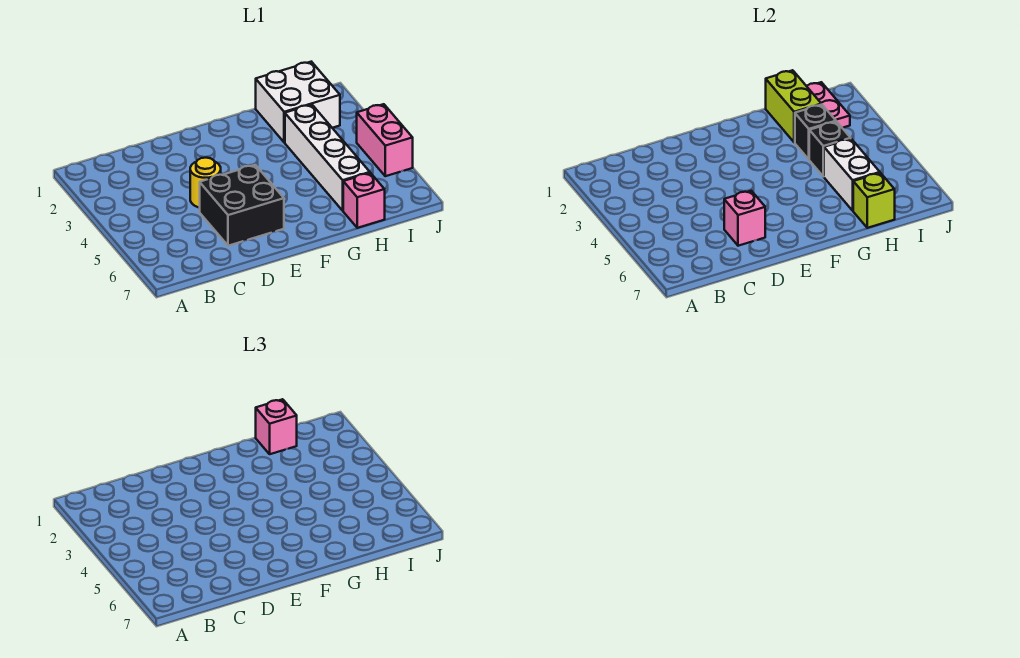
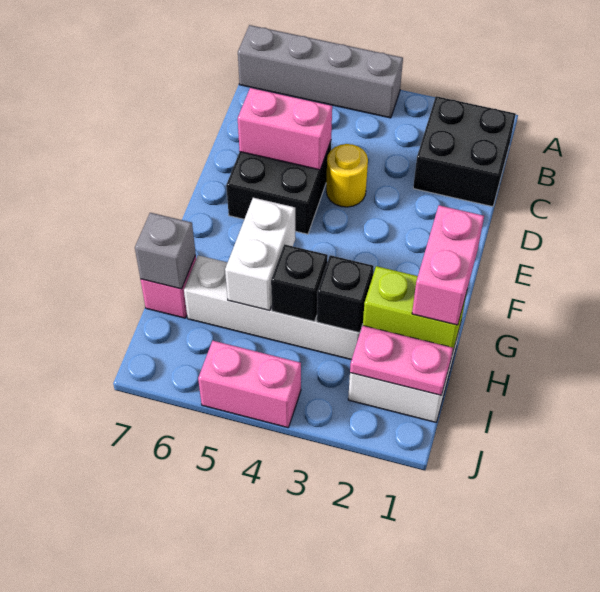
none -> grey brick A4:A7 level 1
none -> black brick B1:C2 level 1
pink brick D6 level 2 -> pink brick D5:D6 level 2
pink brick H1 level 3 -> pink brick G1:H1 level 3
white brick H5:H6 level 2 -> white brick G5:H5 level 2
lime brick H7 level 2 -> grey brick H7 level 2

